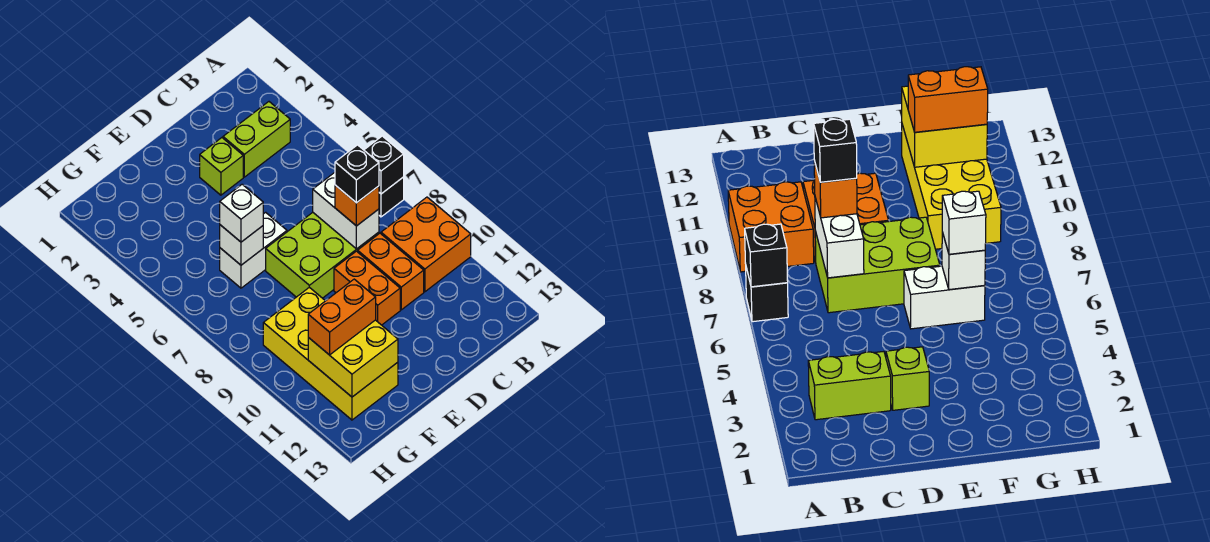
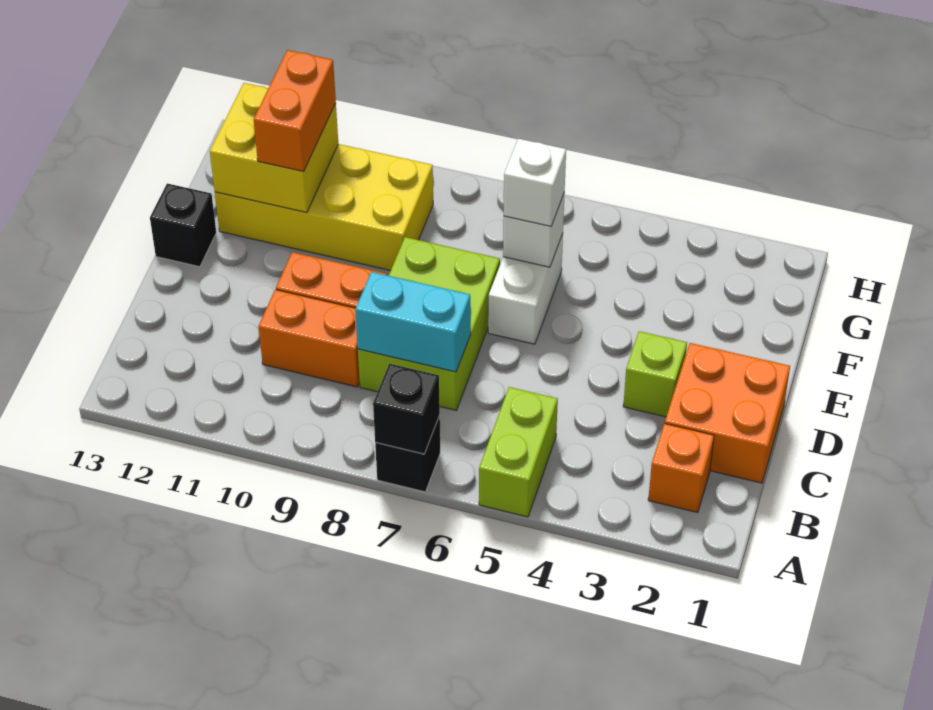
orange brick A9:B10 level 1 -> orange brick C1:D2 level 1
lime brick B3:C3 level 1 -> lime brick A5:B5 level 1
white brick C7:C8 level 2 -> cyan brick C7:C8 level 2
orange brick C8 level 3 -> orange brick B2 level 1
black brick C8 level 4 -> black brick E13 level 1

